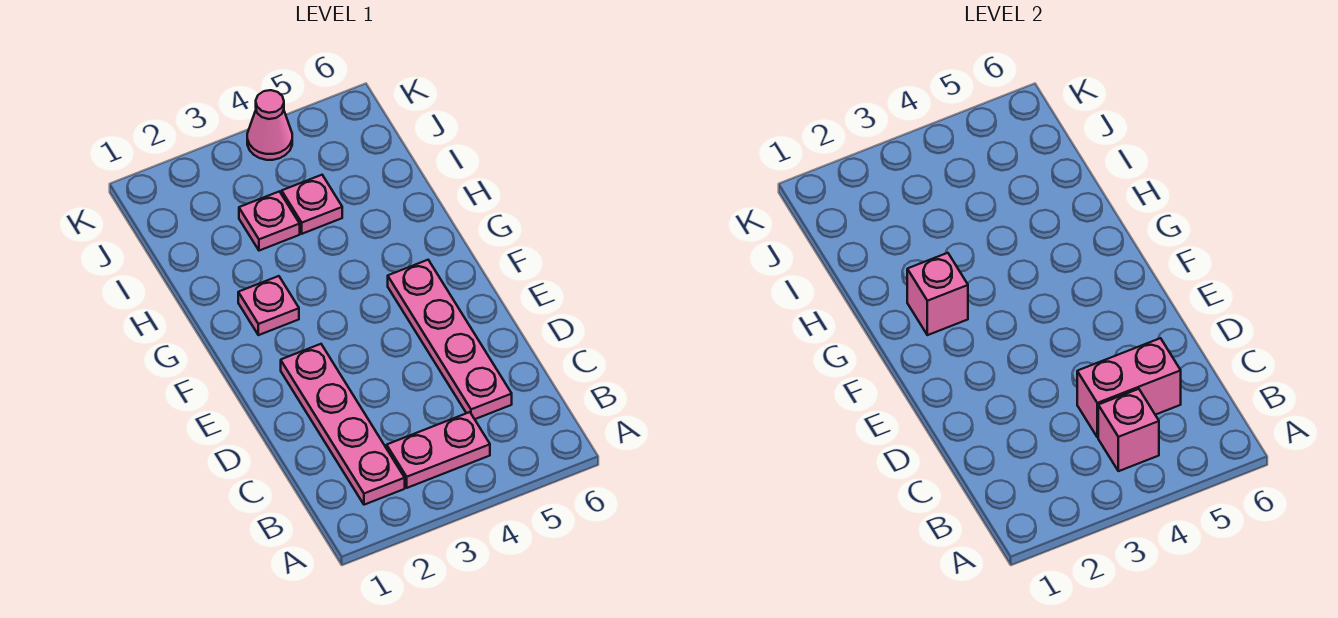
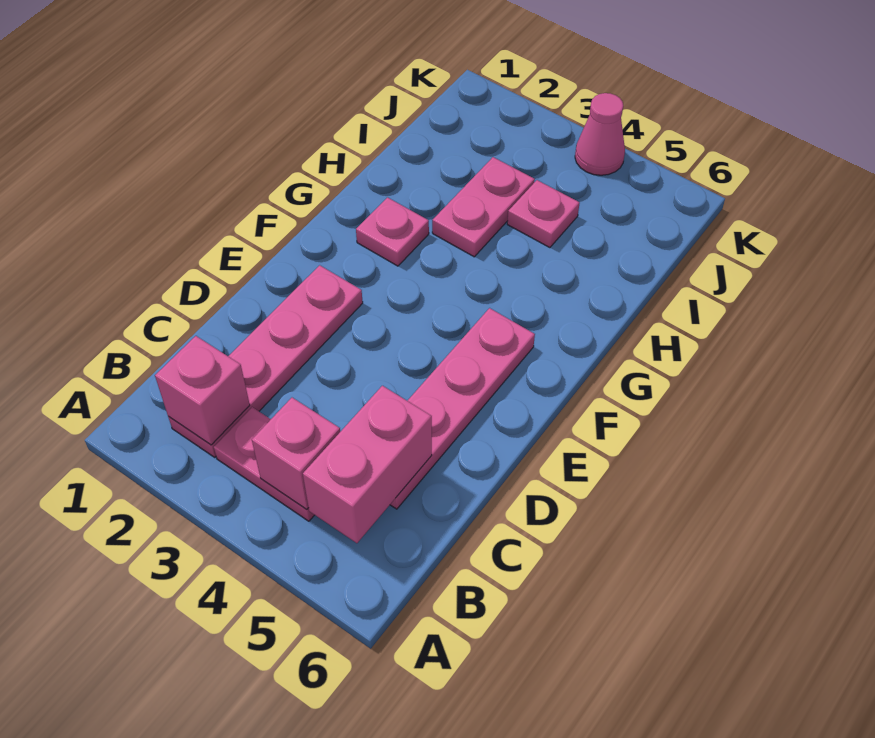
pink brick C4:C5 level 2 -> pink brick B5:C5 level 2
pink brick G2 level 2 -> pink brick B2 level 2
pink plate I3 level 1 -> pink plate H3:I3 level 1

